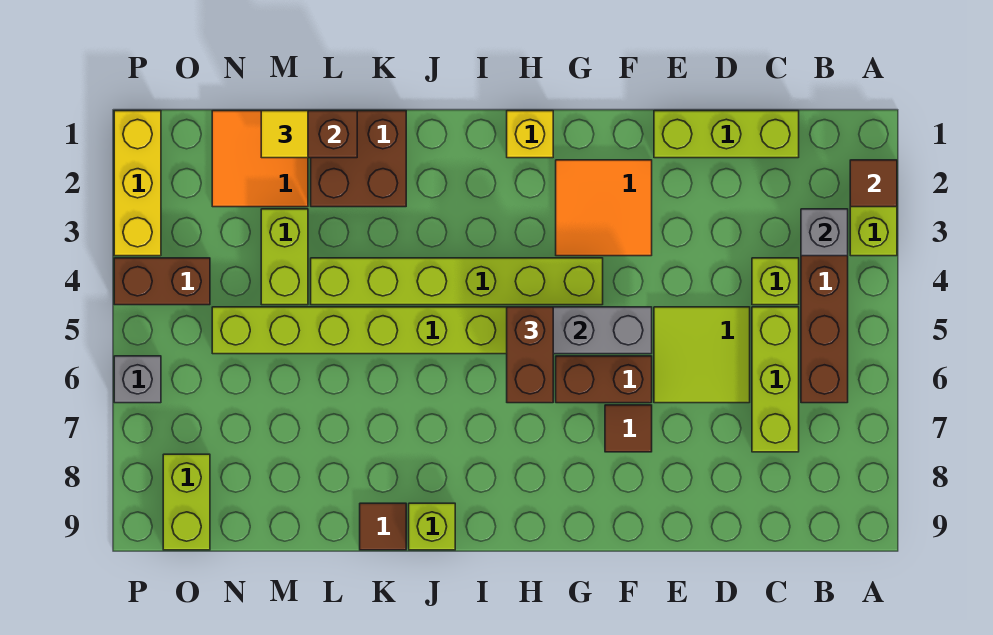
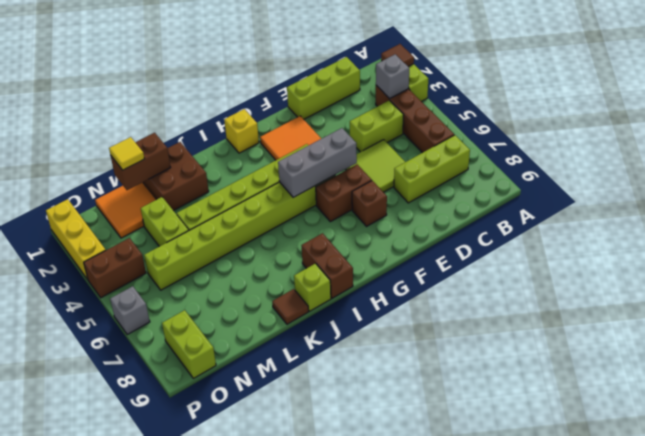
lime brick C4 level 1 -> lime brick C4:D4 level 1
lime brick C5:C7 level 1 -> lime brick B7:D7 level 1
brown tile F7 level 1 -> brown brick F7 level 1
brown brick H5:H6 level 3 -> brown brick I8:I9 level 1

